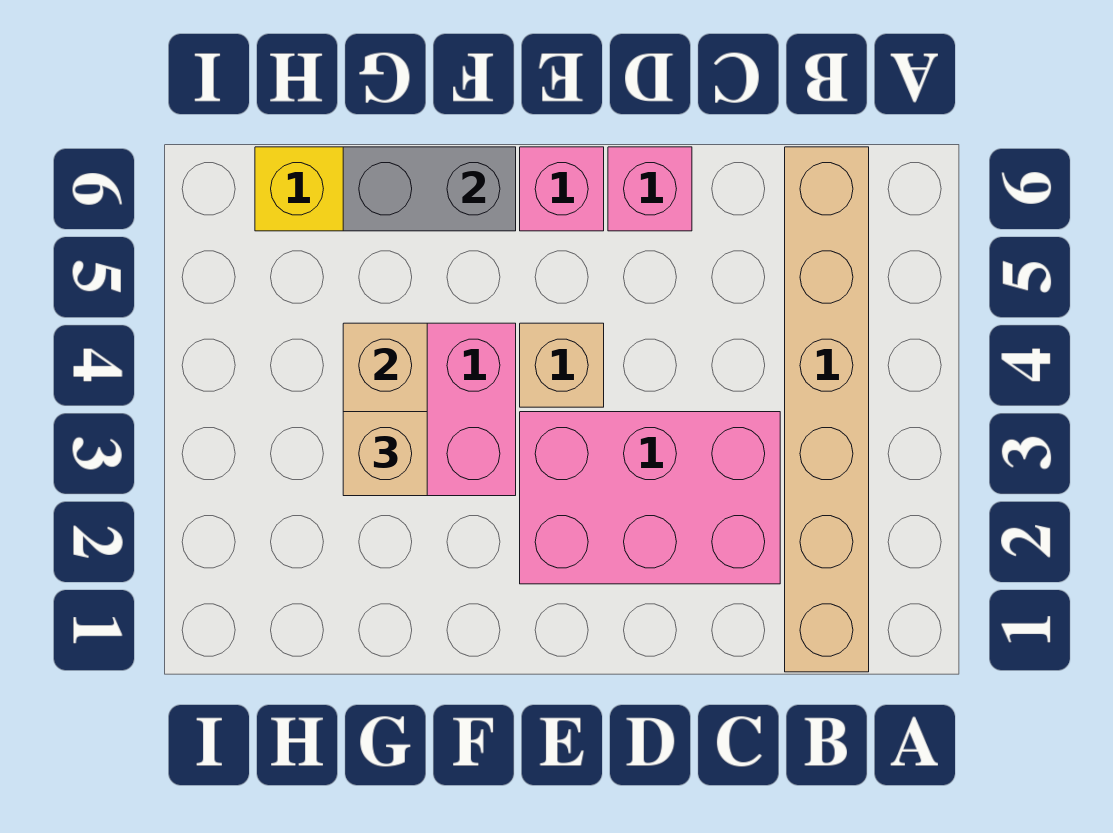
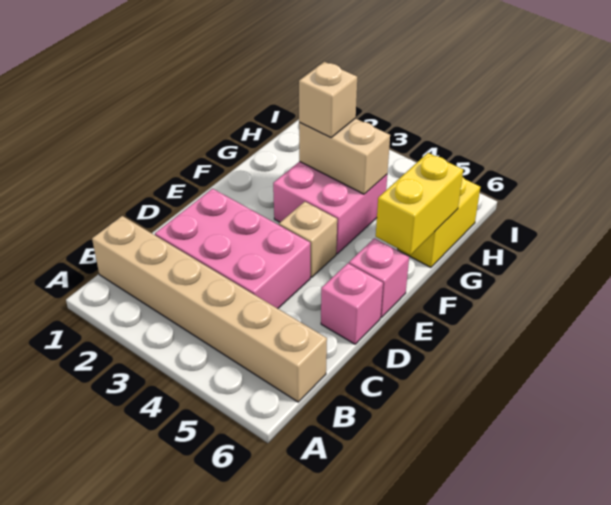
pink brick C2:E3 level 1 -> pink brick C2:D4 level 1
grey brick F6:G6 level 2 -> yellow brick F6:G6 level 2

